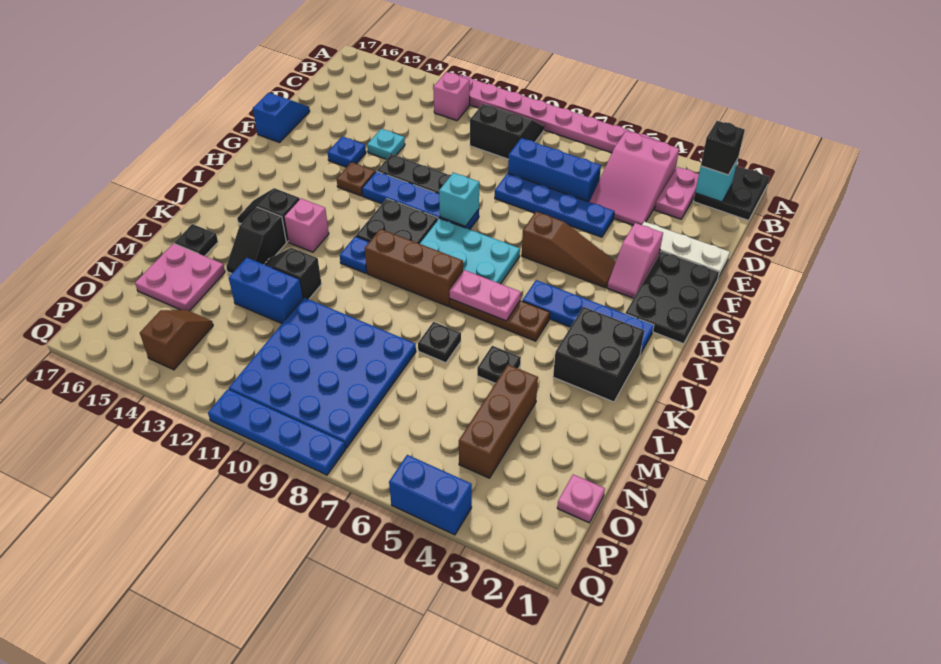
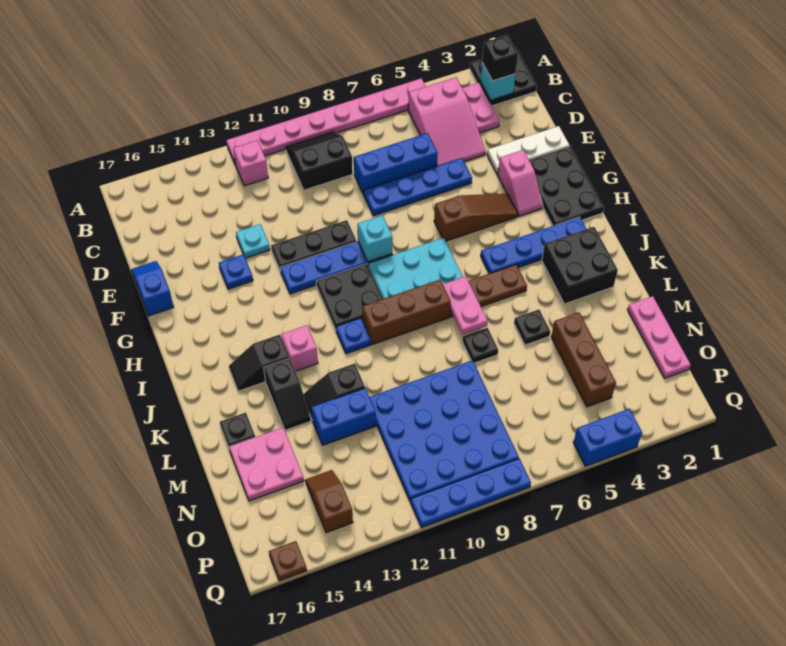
brown plate G13 level 1 -> brown plate Q16 level 1
pink plate J6:J7 level 2 -> pink plate J7:K7 level 2
pink plate O1 level 1 -> pink plate M1:O1 level 1

